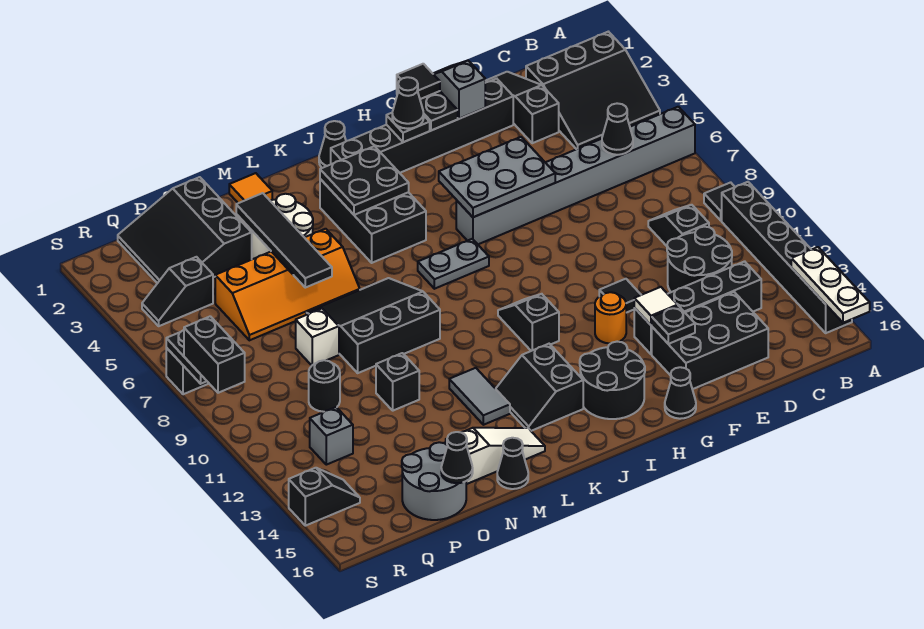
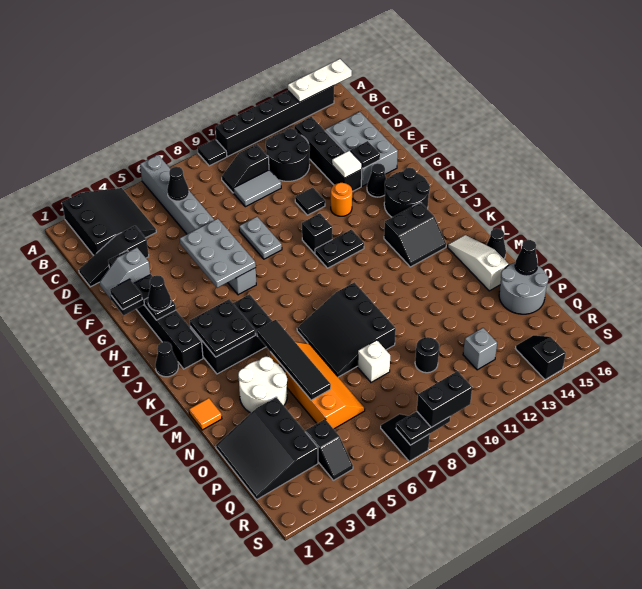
black brick D14:F15 level 1 -> grey brick D14:F15 level 1
black cone G16 level 1 -> black cone G14 level 1
grey plate I7:J7 level 1 -> grey plate F8:G8 level 1
black slope I10:I11 level 1 top 11 -> black plate I10:I11 level 1
grey tile L12:L13 level 1 -> grey tile D9:D10 level 1
black tile N3:N6 level 2 -> black tile L5:O5 level 2
black brick N11 level 1 -> black brick H10 level 1
black slope O1:Q3 level 1 top O -> black slope O1:Q3 level 1 top 3

